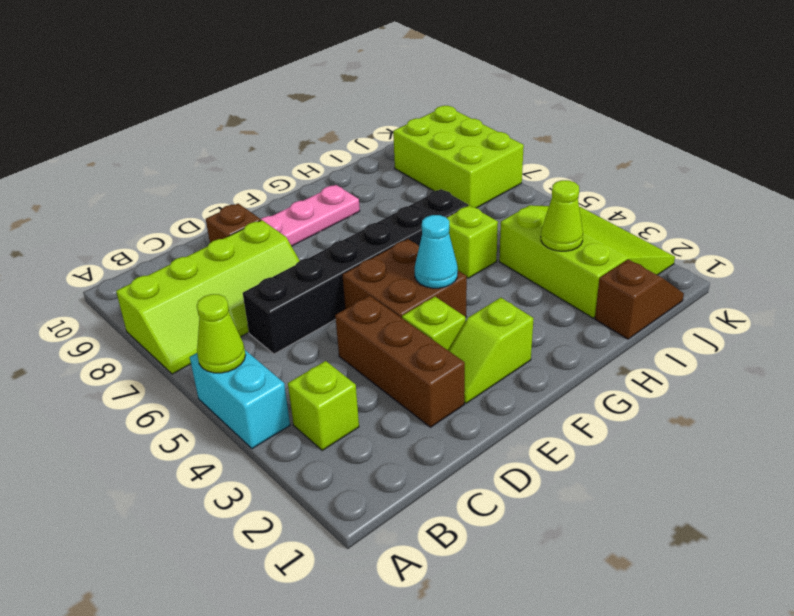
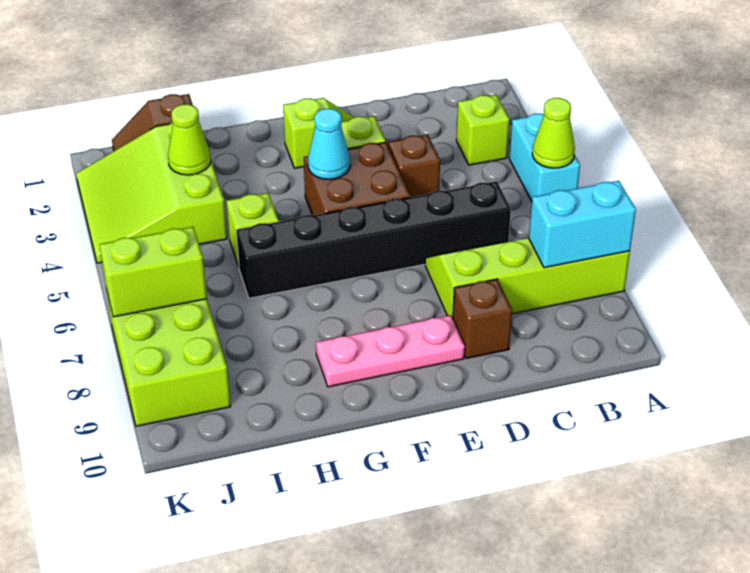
none -> cyan brick A8:B8 level 2
brown brick D2:D4 level 1 -> brown brick D4 level 1
none -> lime brick J7:K7 level 2

